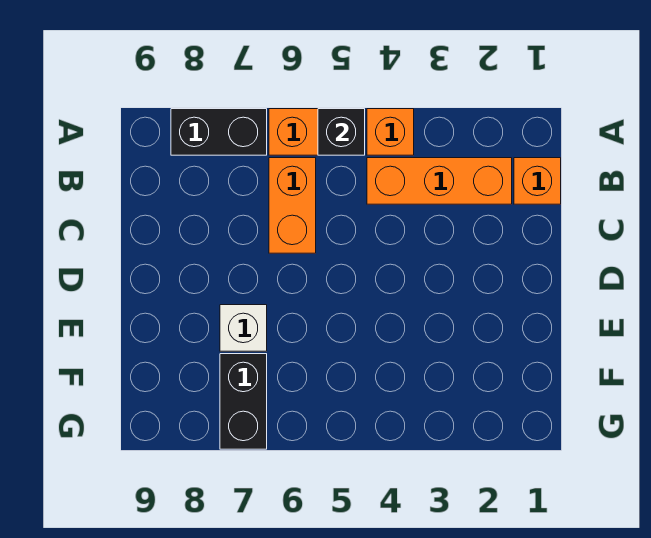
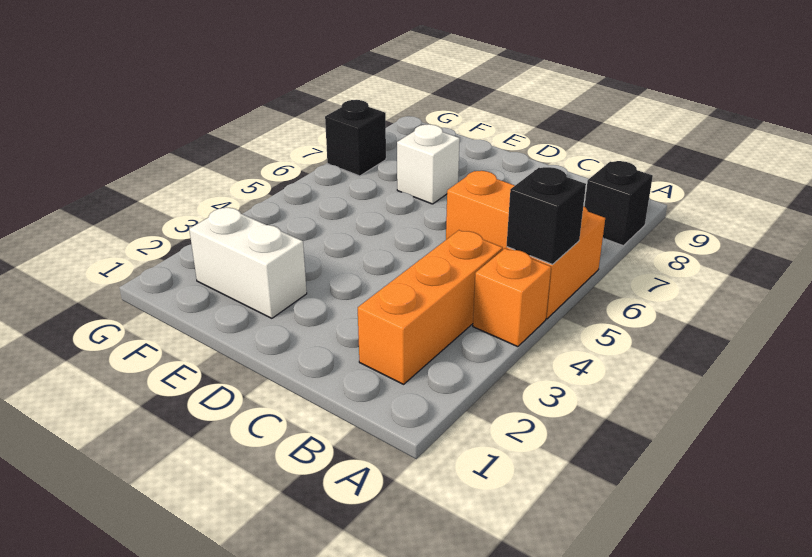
black brick A7:A8 level 1 -> black brick A8 level 1
orange brick B1 level 1 -> none
none -> white brick E2:F2 level 1
black brick F7:G7 level 1 -> black brick G7 level 1

